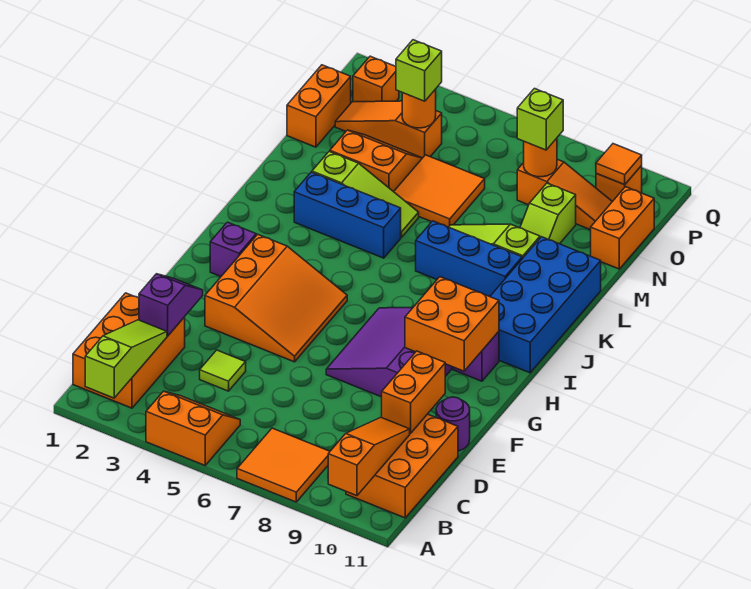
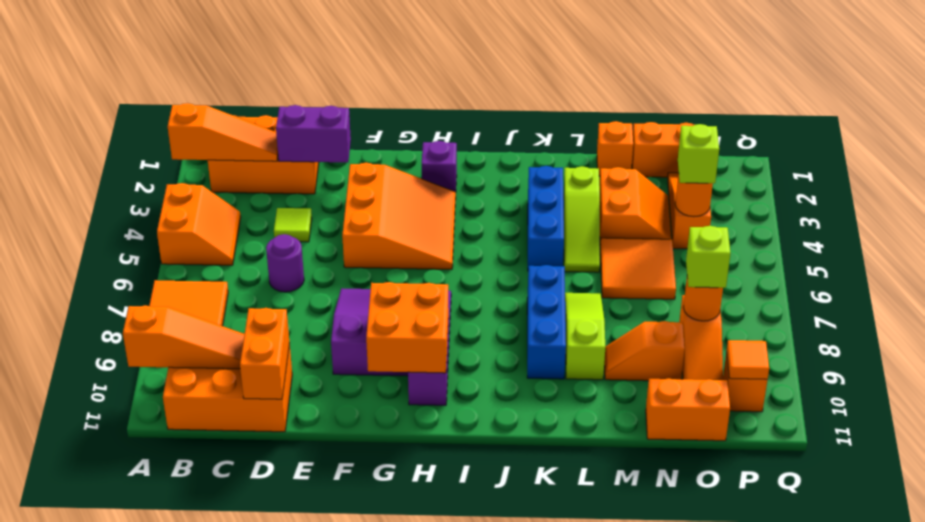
lime slope A2:C2 level 2 top A -> orange slope A2:C2 level 2 top A
purple slope D2:E2 level 2 top D -> purple brick D2:E2 level 2
orange brick D10:E10 level 2 -> orange brick D10:D11 level 2
purple round brick E11 level 1 -> purple round brick D6 level 1
orange slope F3:H5 level 1 top 3 -> orange slope F3:H5 level 1 top F
blue brick I10:L11 level 1 -> none
lime slope M9:N9 level 1 top N -> orange slope M9:N9 level 1 top N
orange brick P2 level 1 -> orange brick M1 level 1

